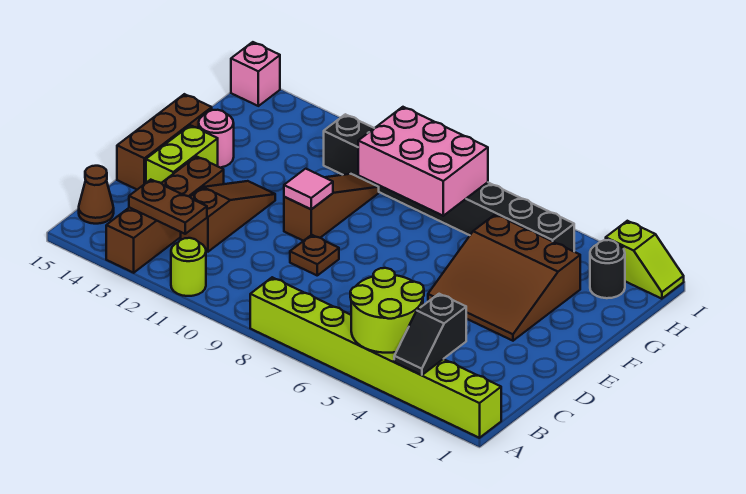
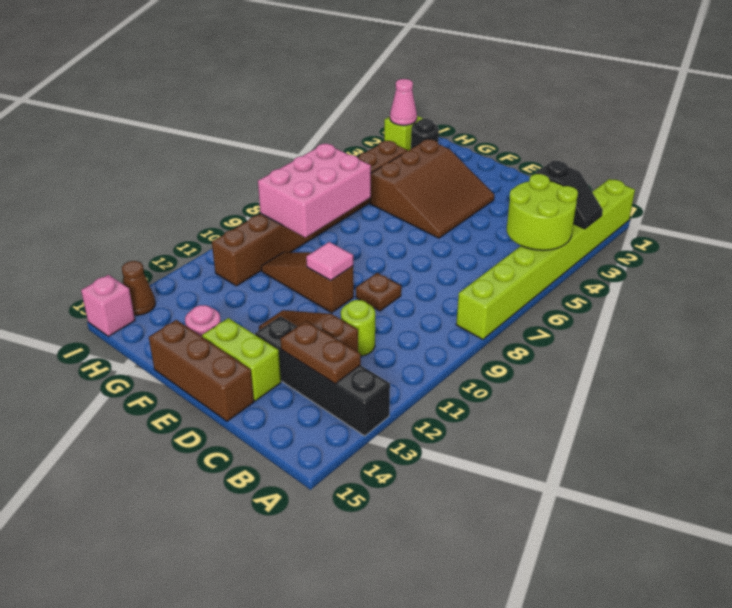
lime round brick A11 level 1 -> lime round brick C11 level 1
brown brick A13:D13 level 1 -> black brick A13:D13 level 1
brown plate B12:B13 level 2 -> brown plate B13:C13 level 2
brown cone B15 level 1 -> brown cone I14 level 1
black brick H4:H11 level 1 -> brown brick H4:H11 level 1
none -> pink cone I2 level 2

